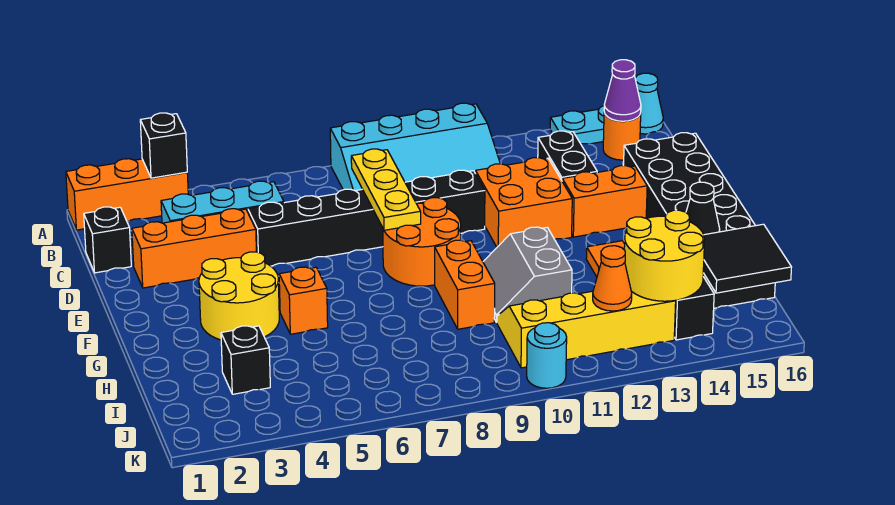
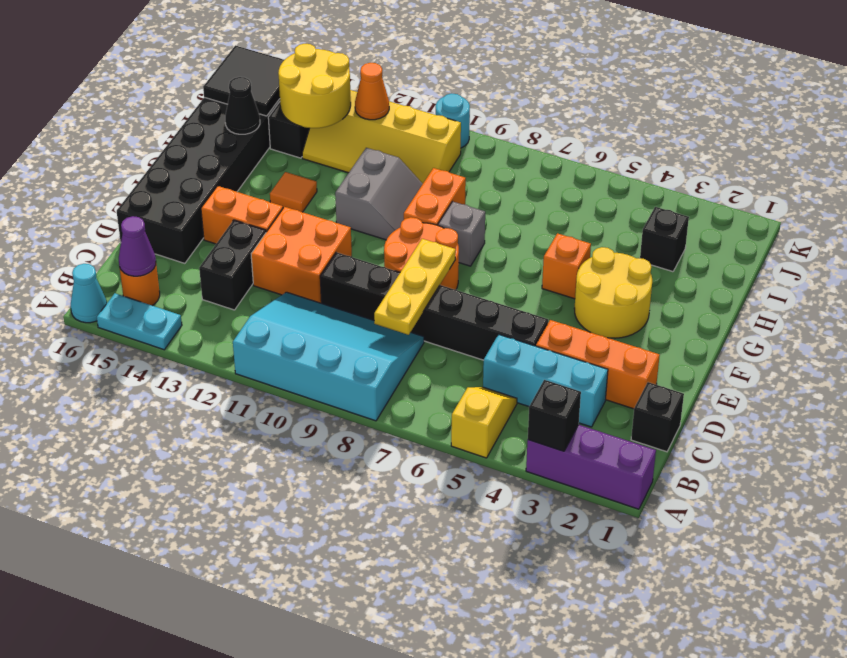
orange brick A1:A3 level 1 -> purple brick A1:A3 level 1
none -> yellow slope A5:B5 level 1 top A
none -> grey brick G8 level 1

